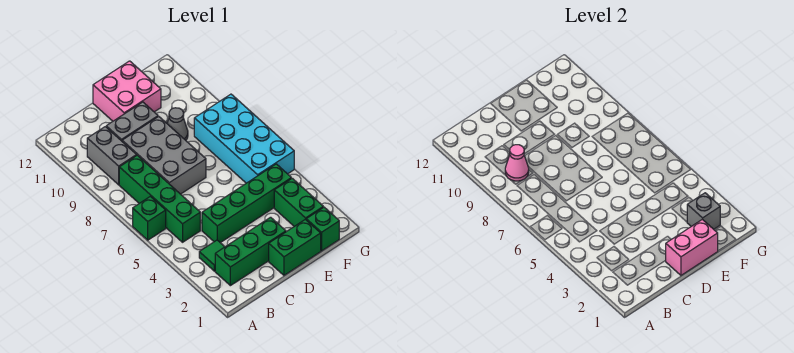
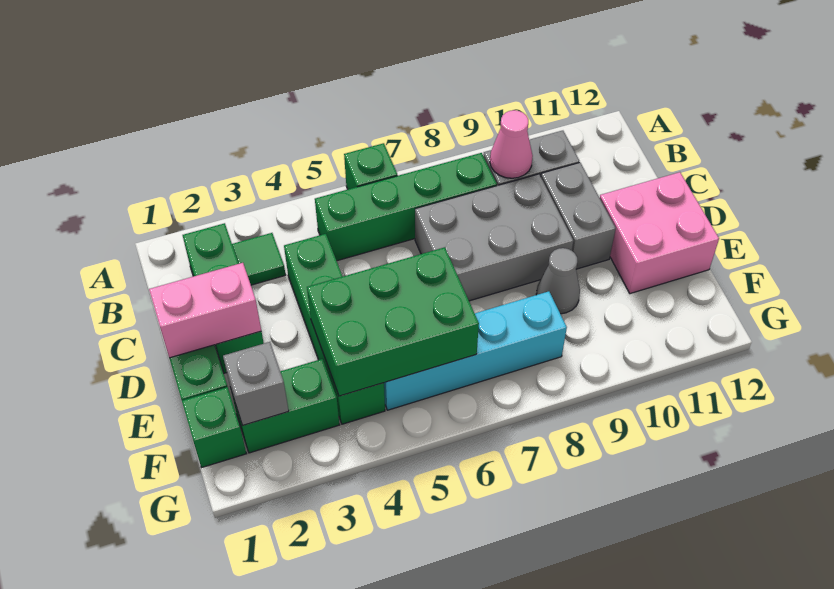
pink brick D1:E1 level 2 -> pink brick D1:D2 level 2
none -> green brick E4:F6 level 2
cyan brick F5:G8 level 1 -> cyan brick F5:F8 level 1

